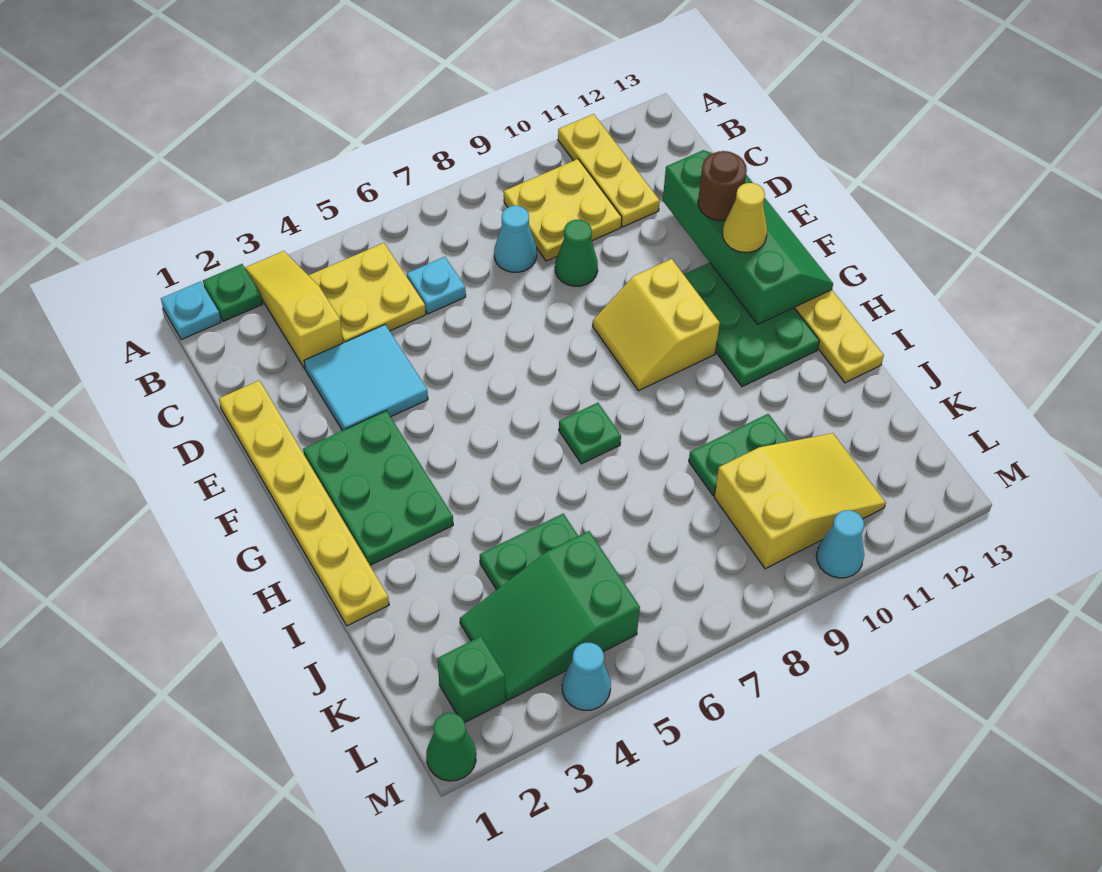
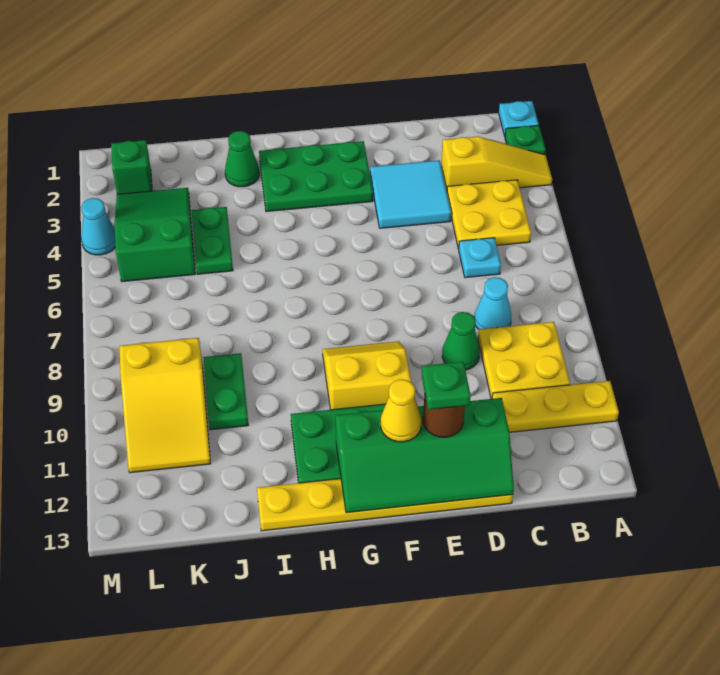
yellow plate D1:I1 level 1 -> none
green plate H7 level 1 -> green plate E12 level 4
green cone M1 level 1 -> green cone I2 level 1
cyan cone M10 level 1 -> none

